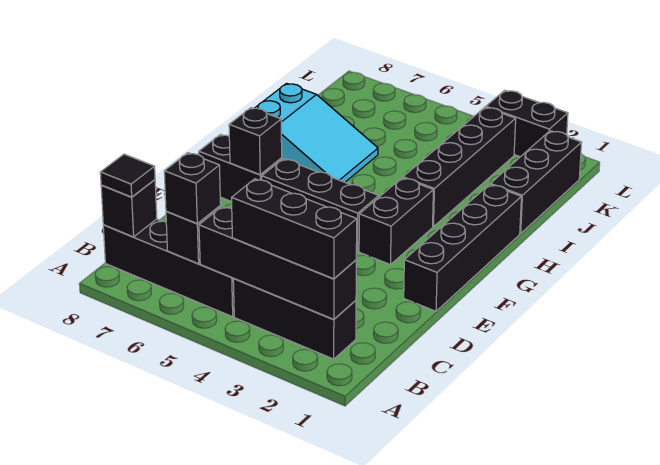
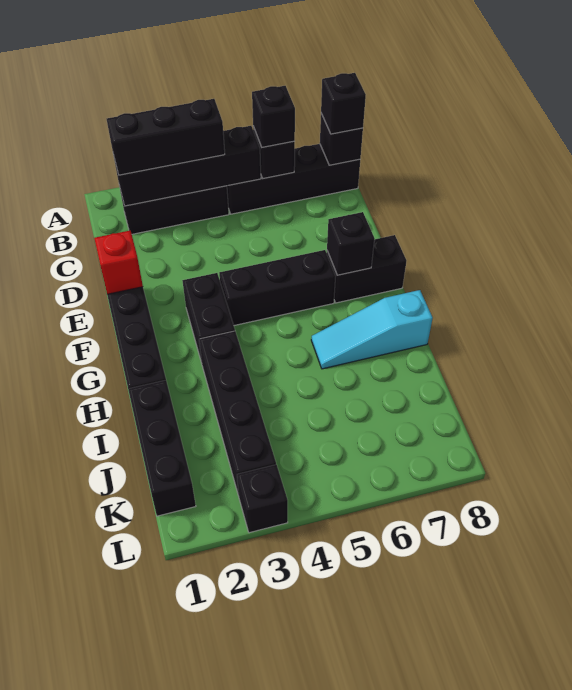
black tile B8 level 3 -> black brick B8 level 3
none -> red brick E1 level 2
cyan slope H6:I8 level 1 top 8 -> cyan slope H6:H8 level 1 top 8
black brick L2:L3 level 1 -> black brick L3 level 1

